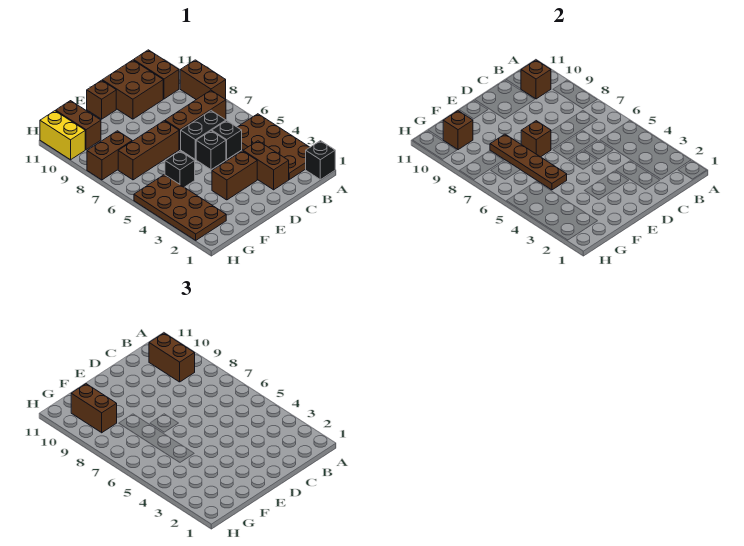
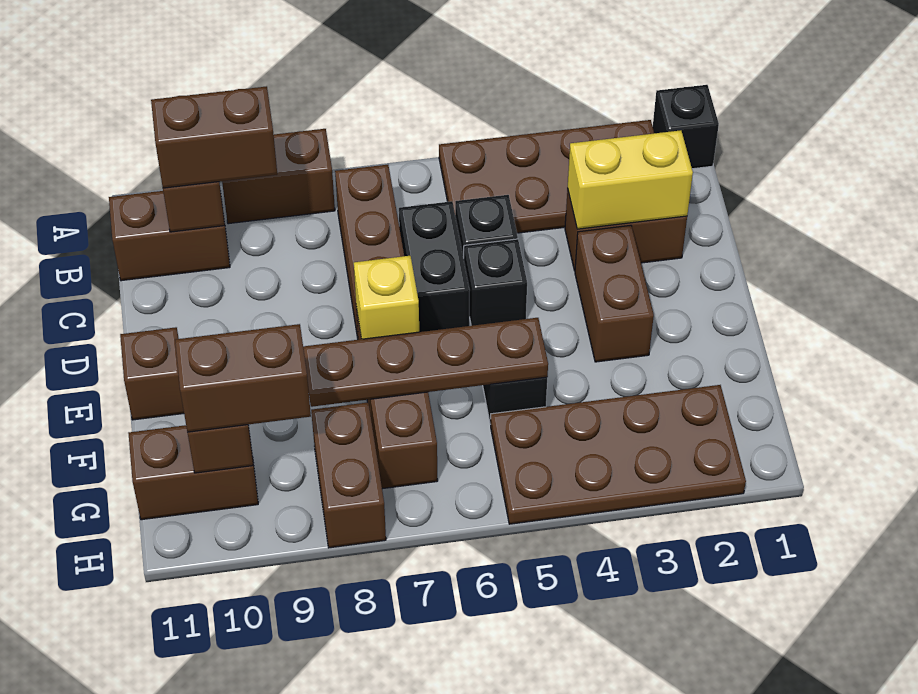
brown brick C10:D11 level 1 -> none
brown brick E7 level 2 -> yellow brick E7 level 2
yellow brick H10:H11 level 1 -> yellow brick C2:C3 level 2

